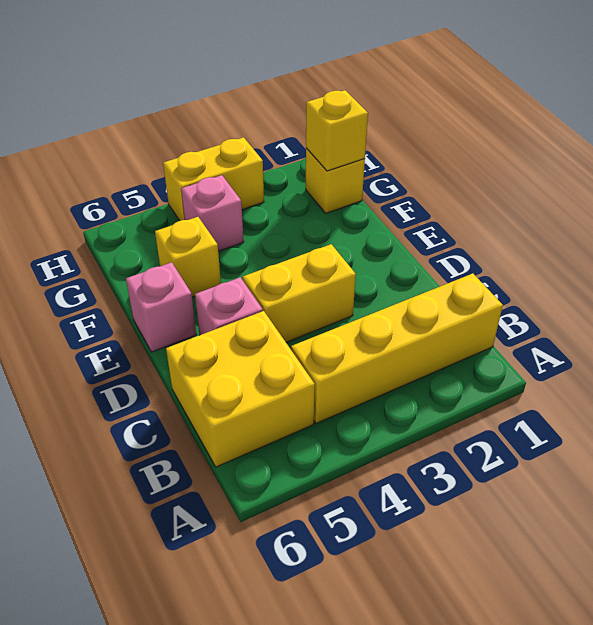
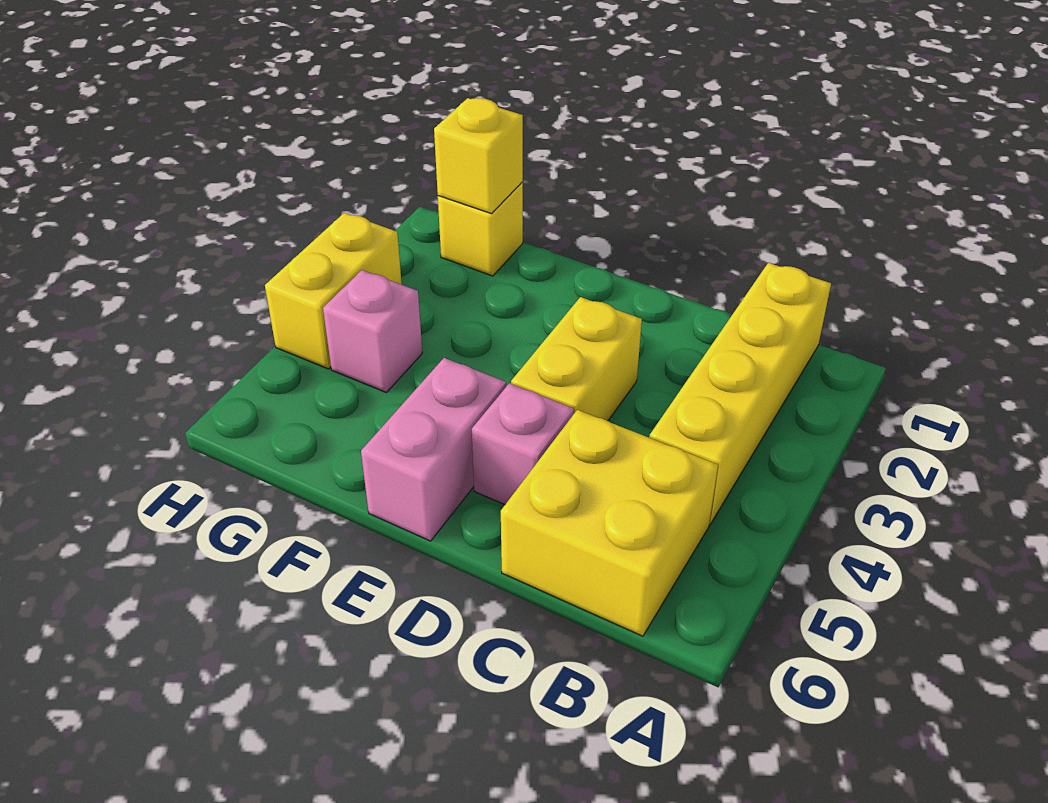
pink brick E6 level 1 -> pink brick E5:E6 level 1
yellow brick F5 level 1 -> none

